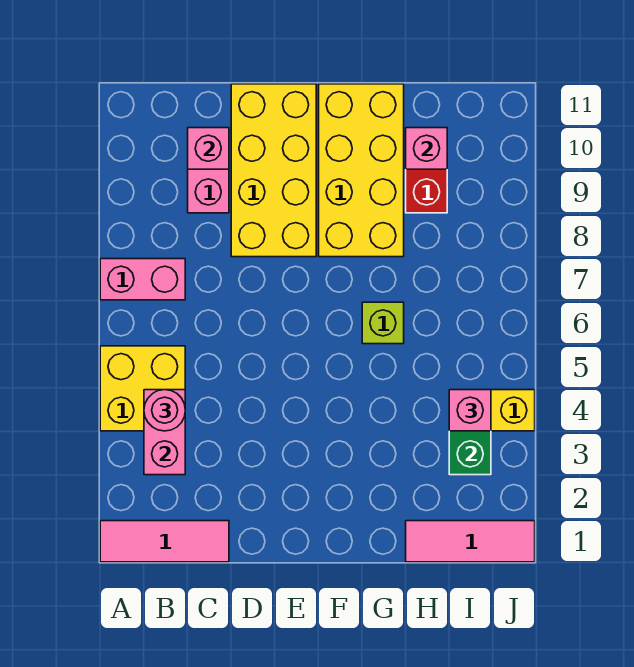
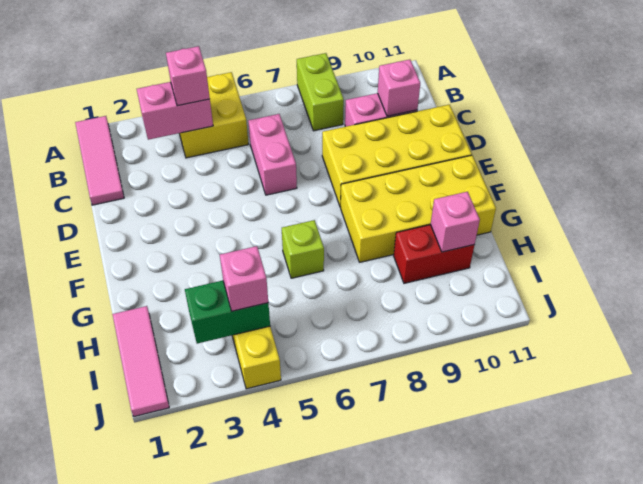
pink brick A7:B7 level 1 -> pink brick C6:D6 level 1
none -> lime brick A8:B8 level 1
pink round brick B4 level 3 -> pink brick B4 level 3

